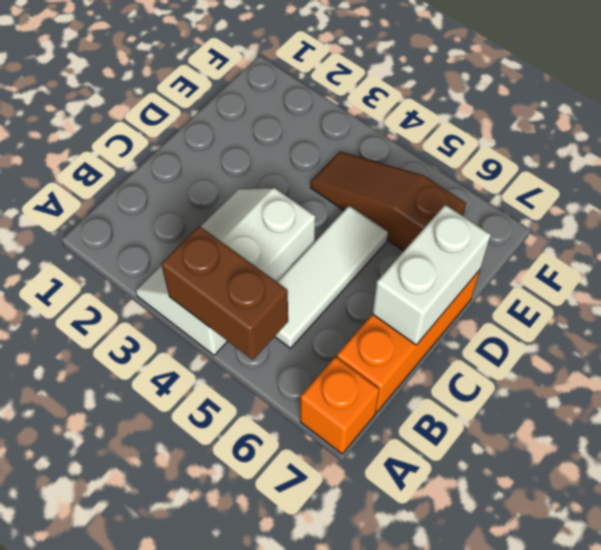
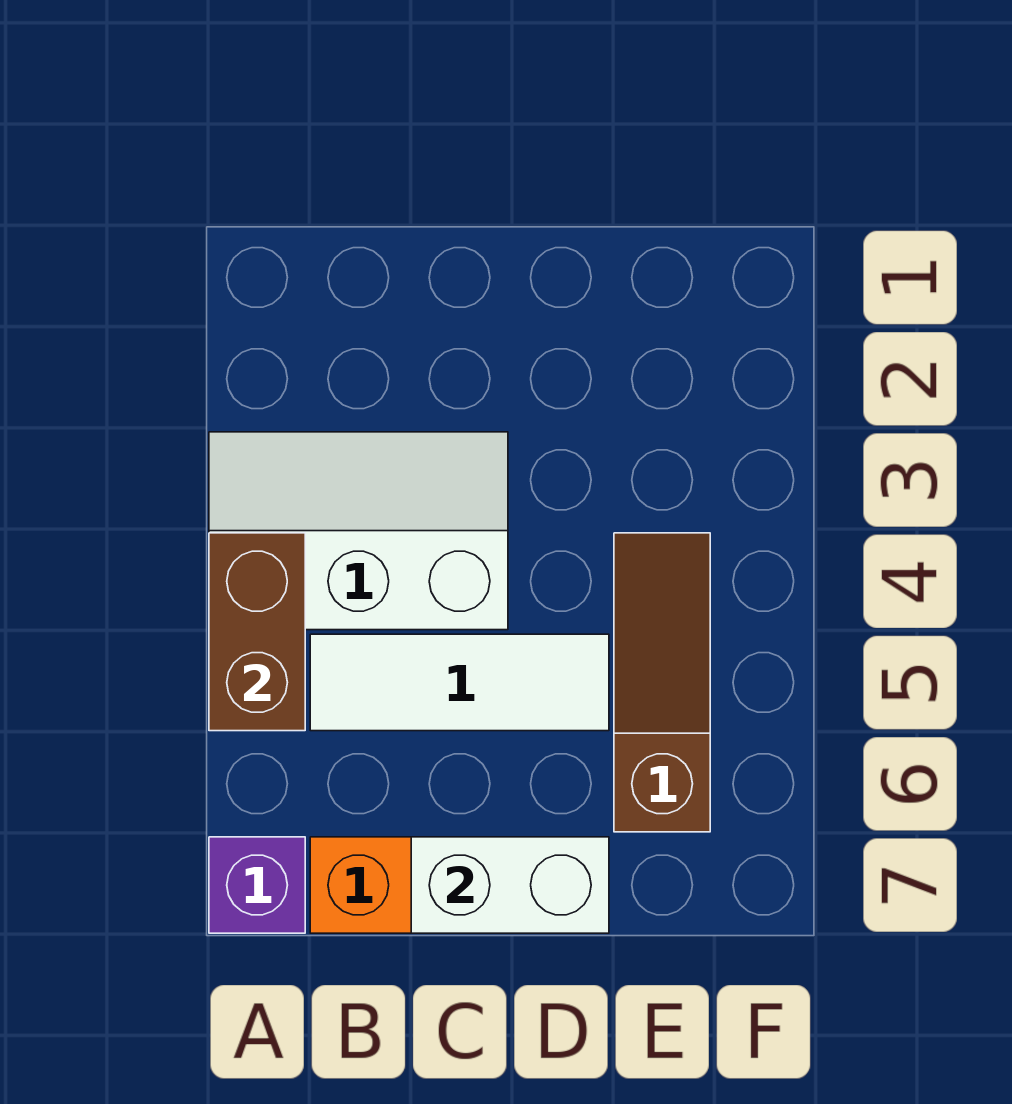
orange brick A7 level 1 -> purple brick A7 level 1

